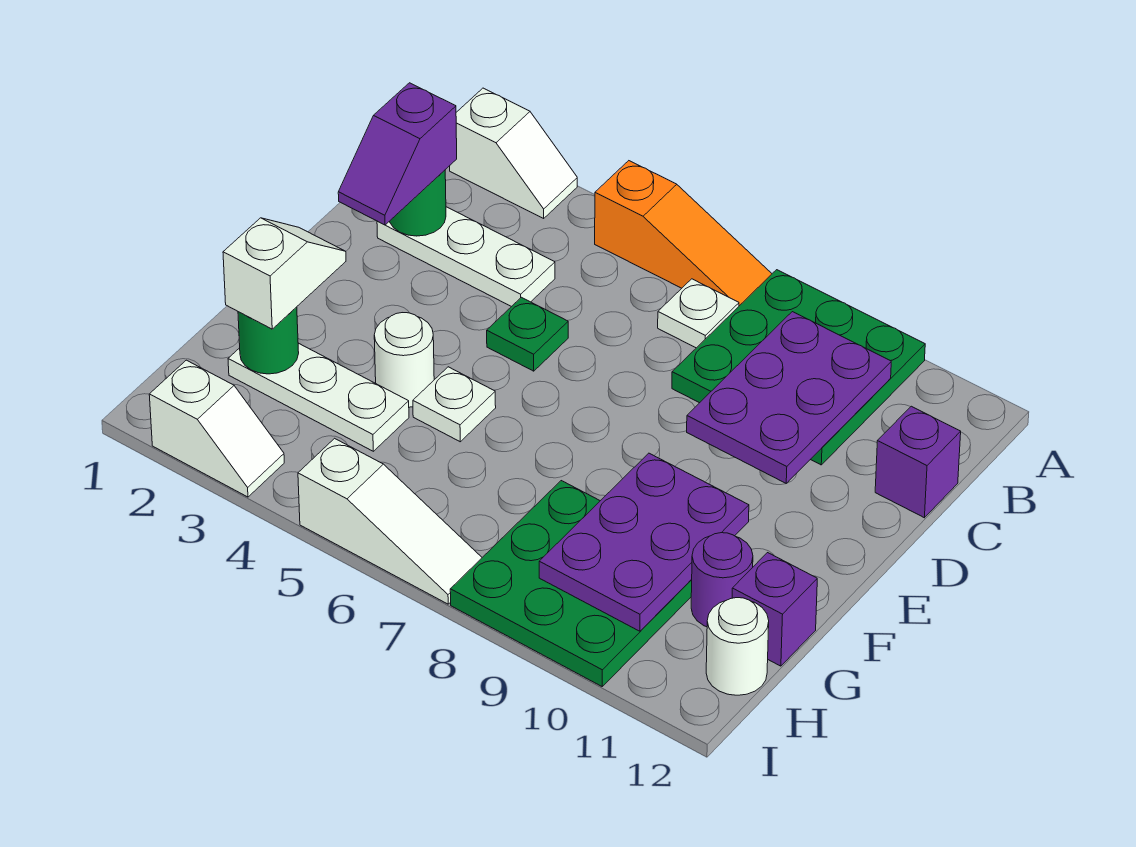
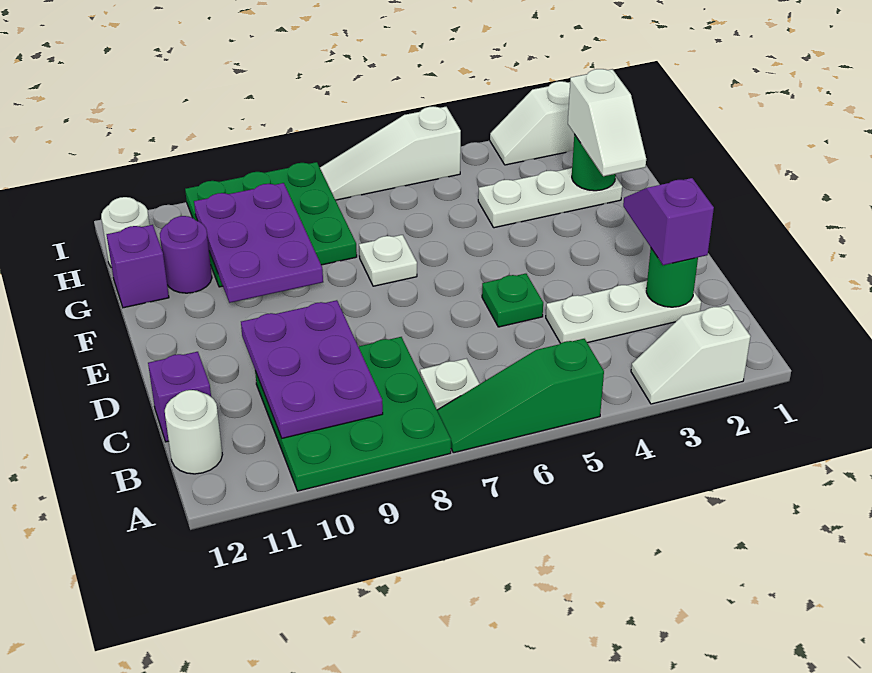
orange slope A5:A7 level 1 top 5 -> green slope A5:A7 level 1 top 5
white round brick F4 level 1 -> white round brick B12 level 1
white plate F5 level 1 -> white plate F7 level 1

